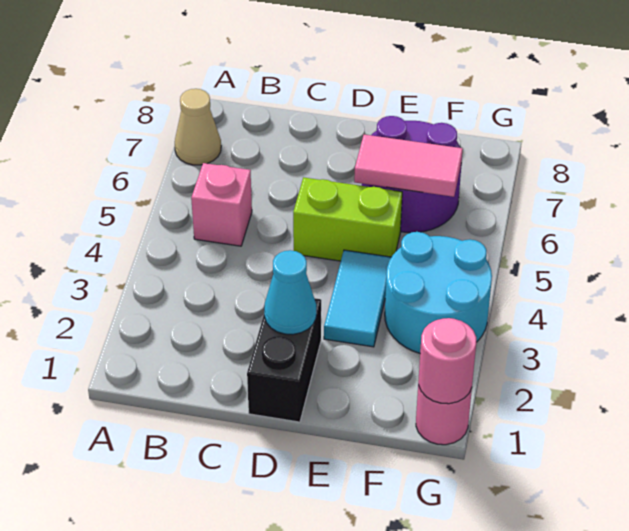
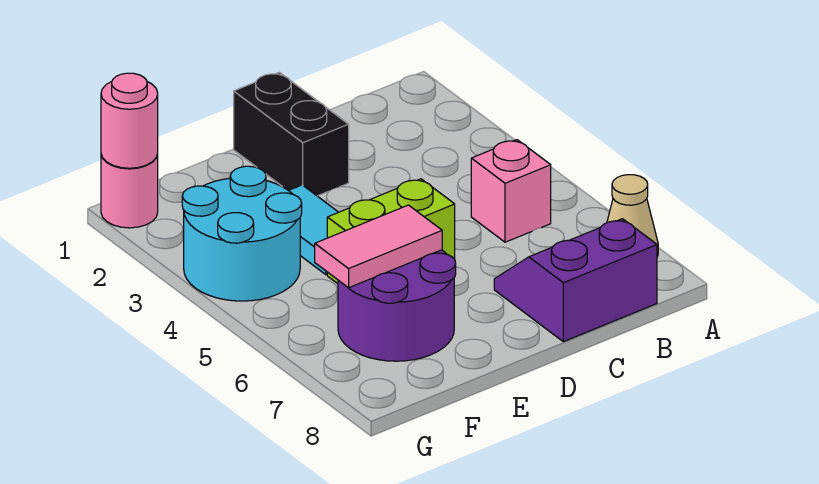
none -> purple slope B7:C8 level 1 top 8
cyan cone D2 level 2 -> none

